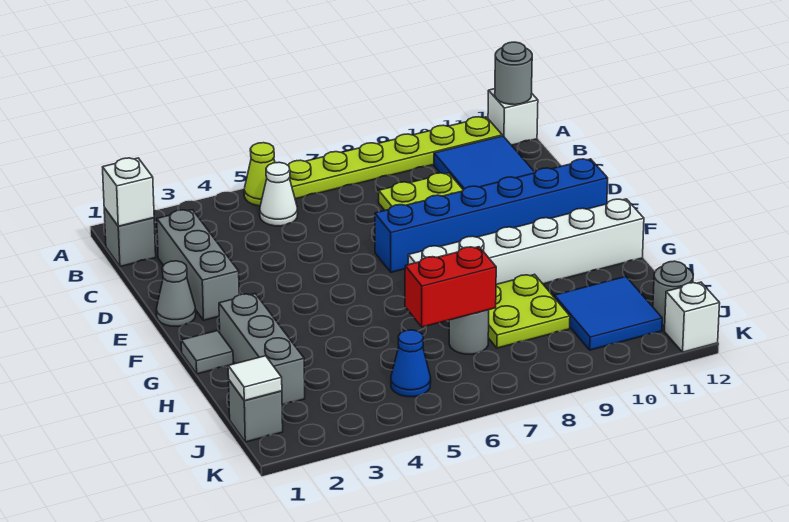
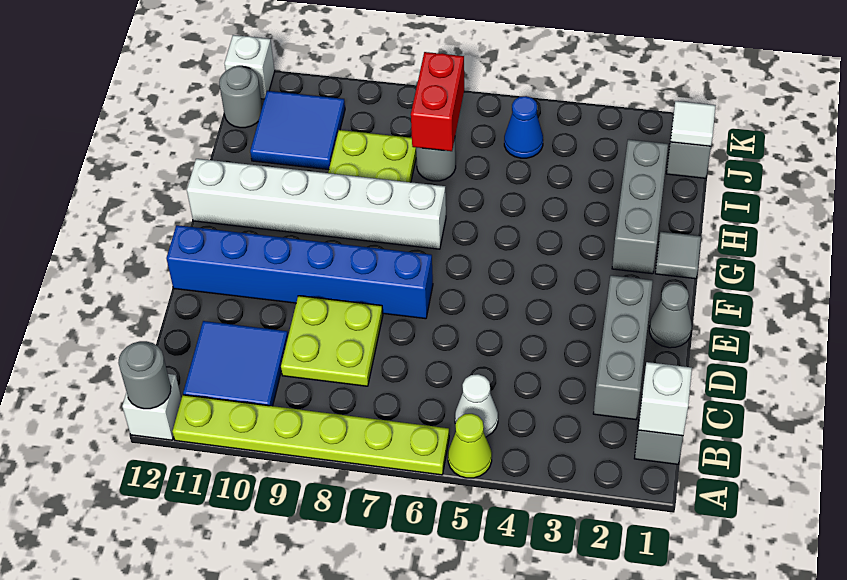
red brick I6:I7 level 2 -> red brick I7:J7 level 2

